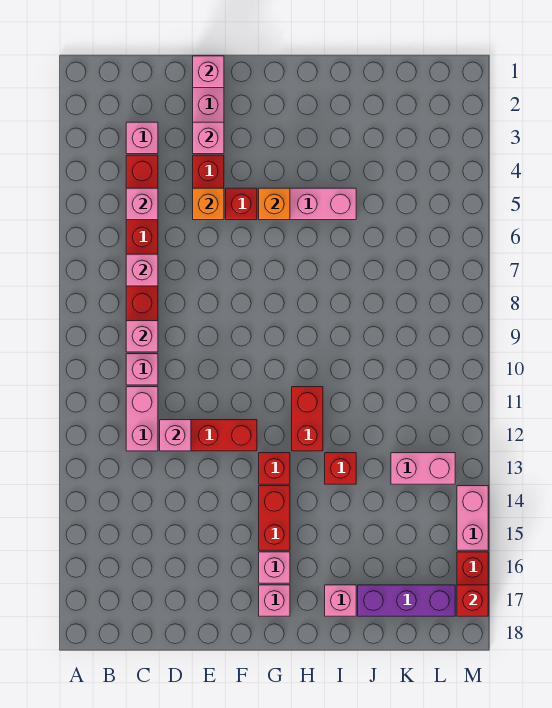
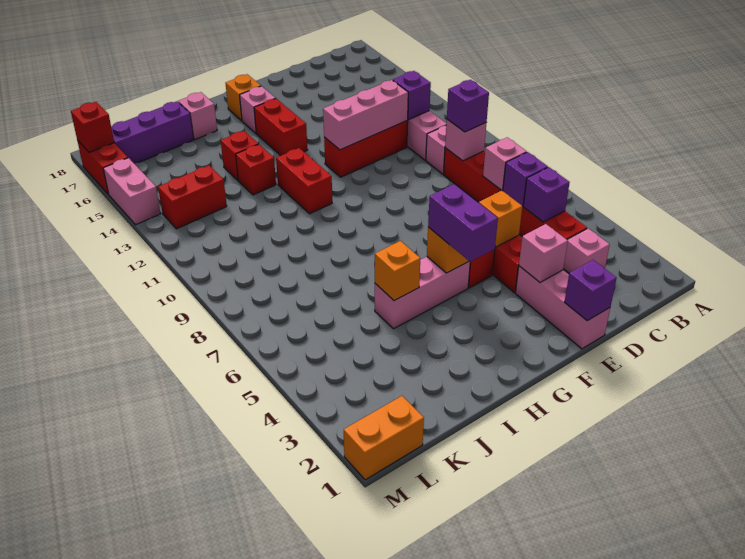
pink brick C5 level 2 -> purple brick C5 level 2
none -> purple brick C6 level 2
none -> purple brick C9 level 3
none -> purple brick C12 level 2
pink brick D12 level 2 -> pink brick D12:F12 level 2
pink brick E1 level 2 -> purple brick E1 level 2
none -> purple brick G4:G5 level 3
red brick G13 level 1 -> red brick I14 level 1
pink brick G17 level 1 -> orange brick G17 level 1
none -> orange brick I5 level 2
pink brick K13:L13 level 1 -> red brick K13:L13 level 1
none -> orange brick L1:M1 level 1

